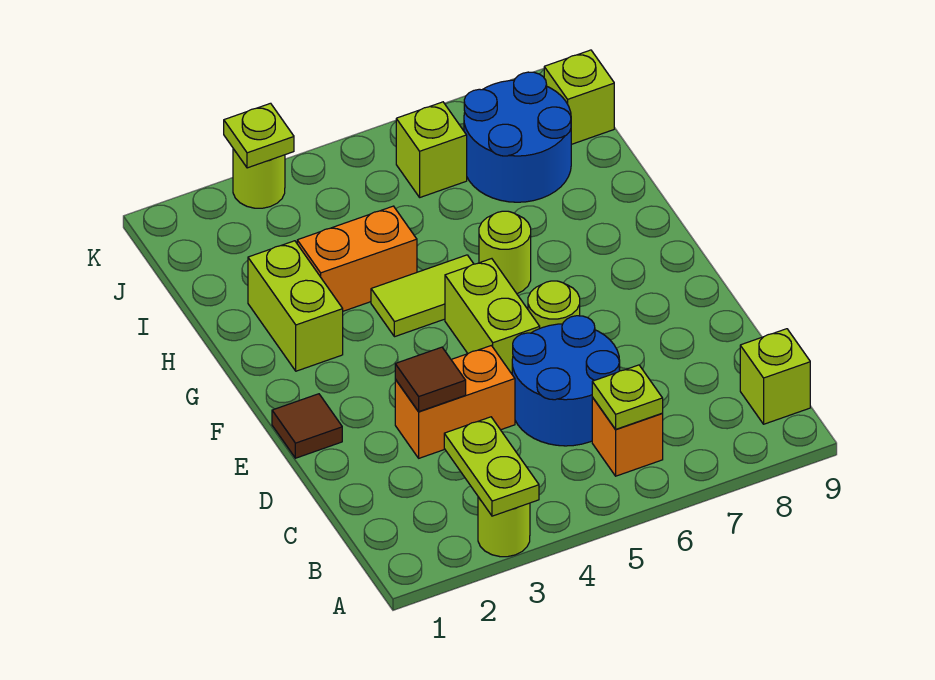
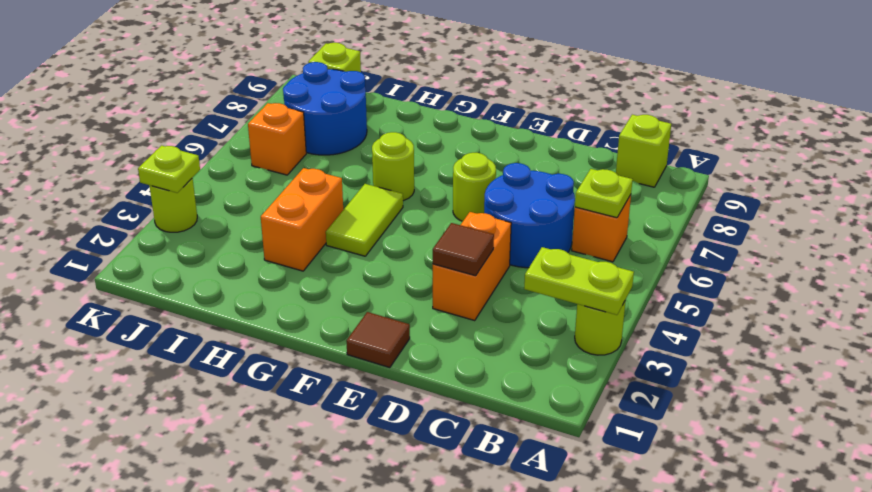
lime brick E5:F5 level 1 -> none
lime brick G2:H2 level 1 -> none
lime brick J6 level 1 -> orange brick J6 level 1

